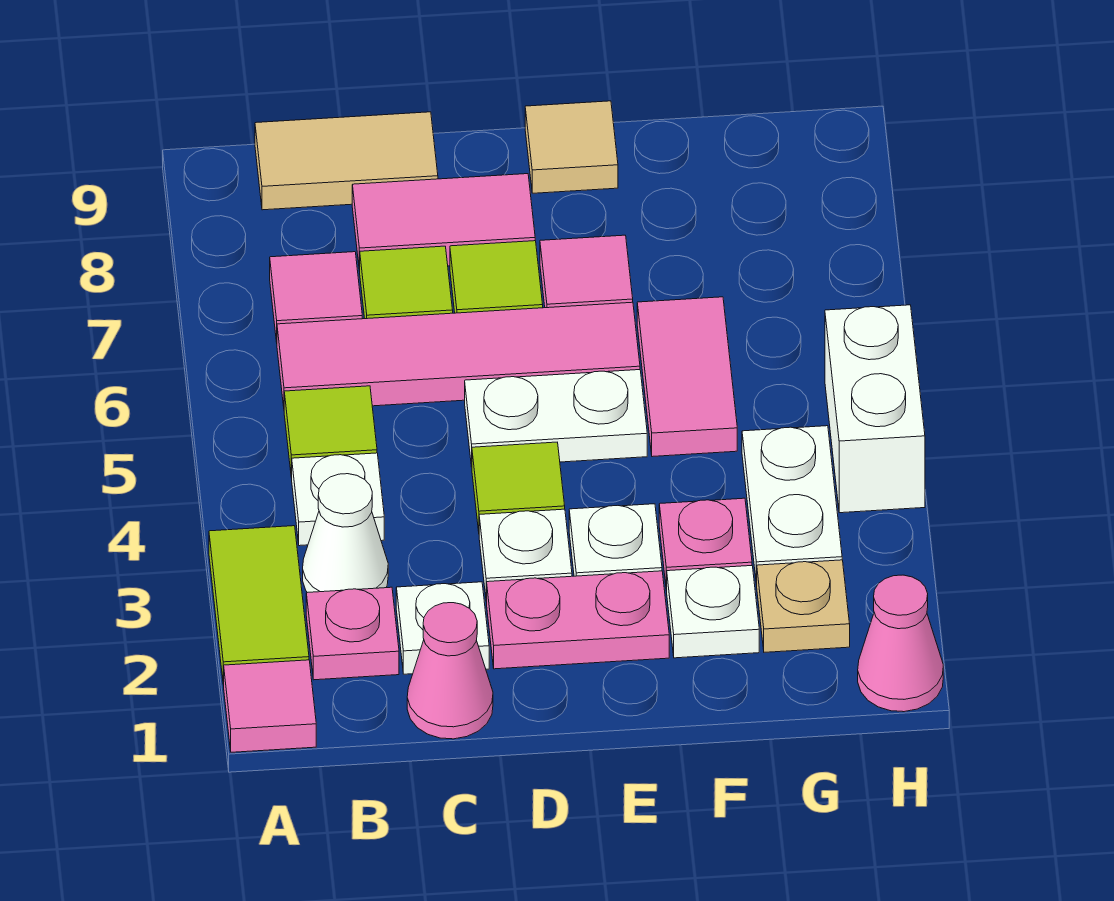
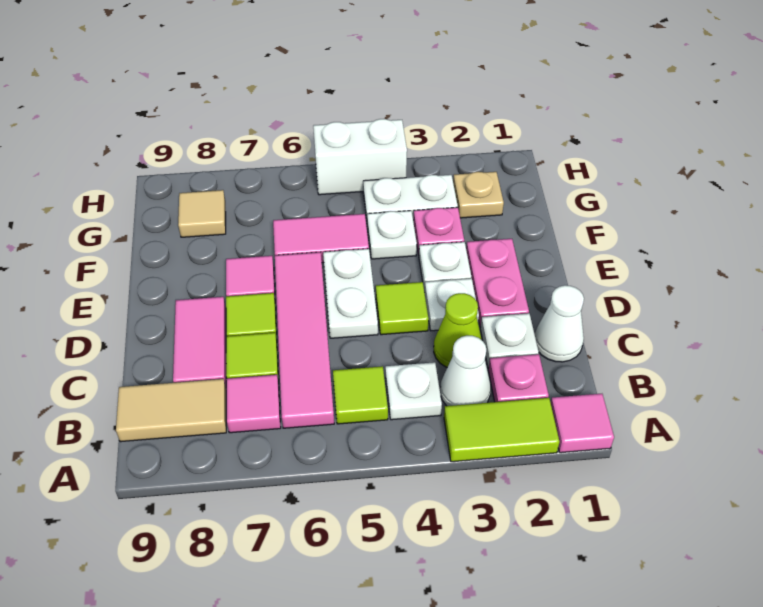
tan tile B9:C9 level 1 -> tan tile B8:B9 level 1
pink cone C1 level 1 -> white cone C1 level 1
none -> lime cone C3 level 1
tan tile E9 level 1 -> tan tile G8 level 1
white plate F2 level 1 -> white plate F4 level 1
pink cone H1 level 1 -> none

